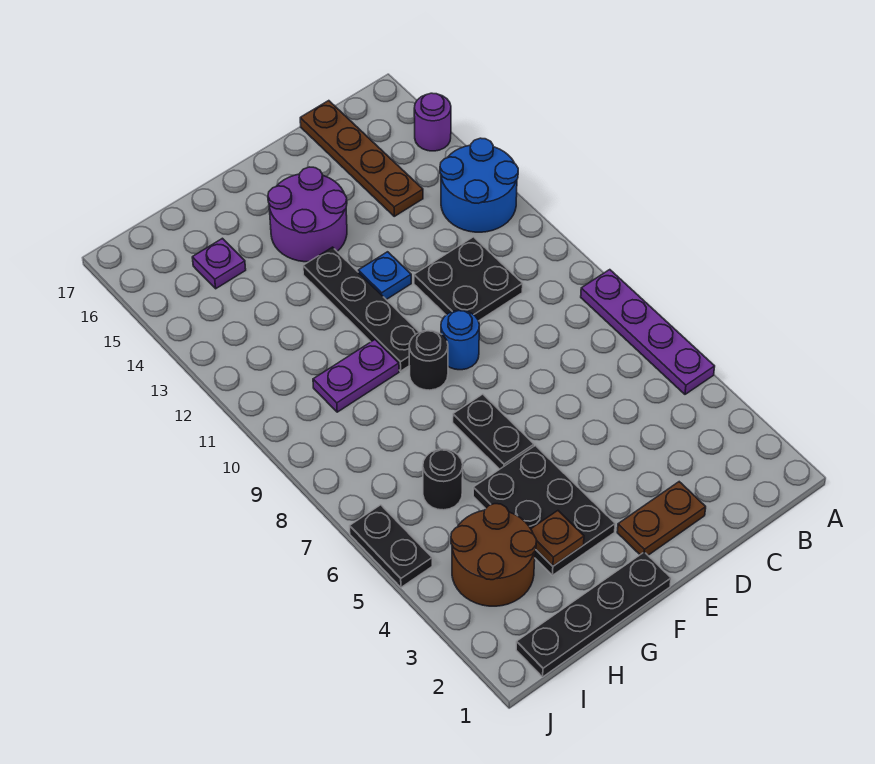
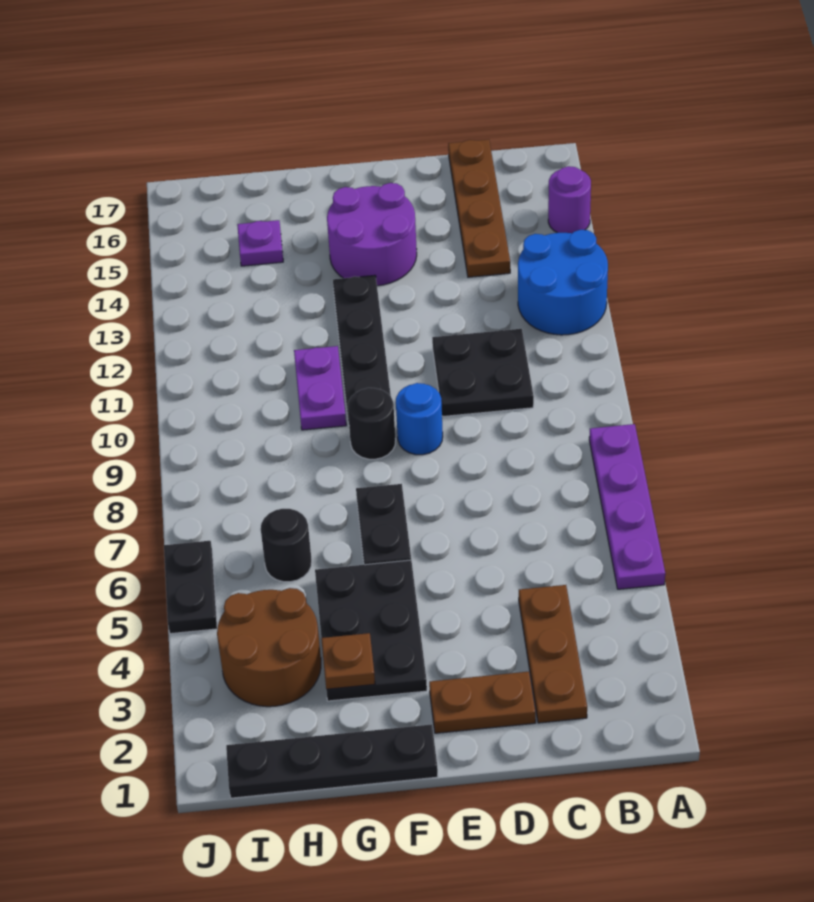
none -> brown plate C2:C4 level 1
blue plate E12 level 1 -> none
purple plate G10:H10 level 1 -> purple plate G10:G11 level 1

